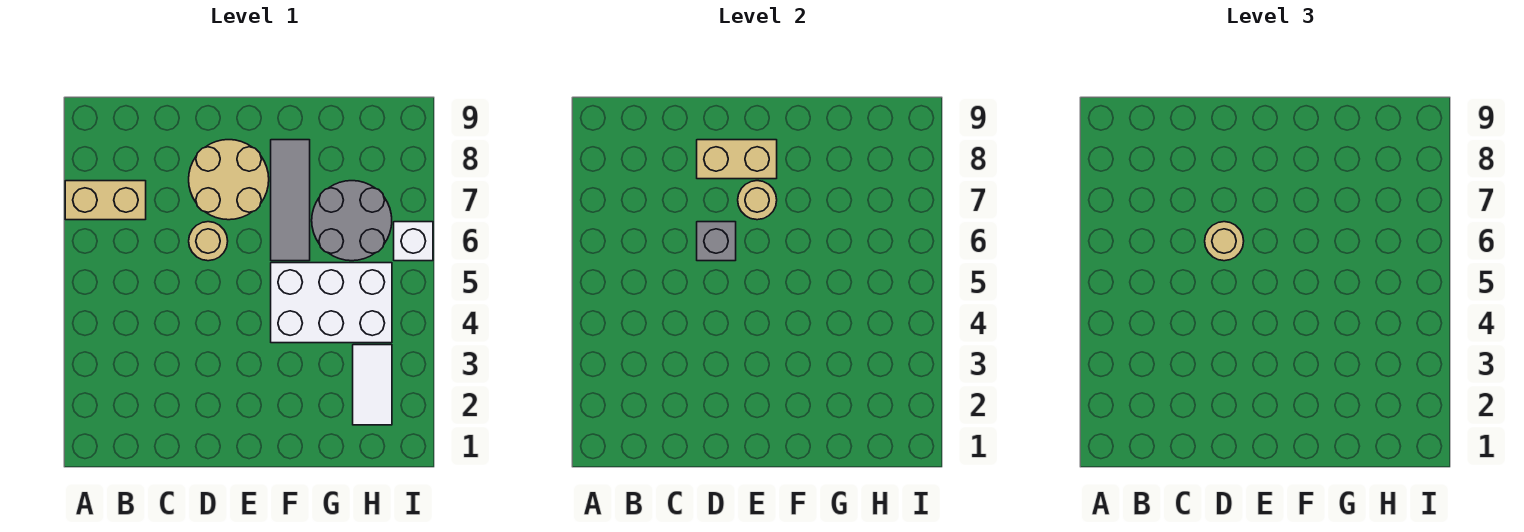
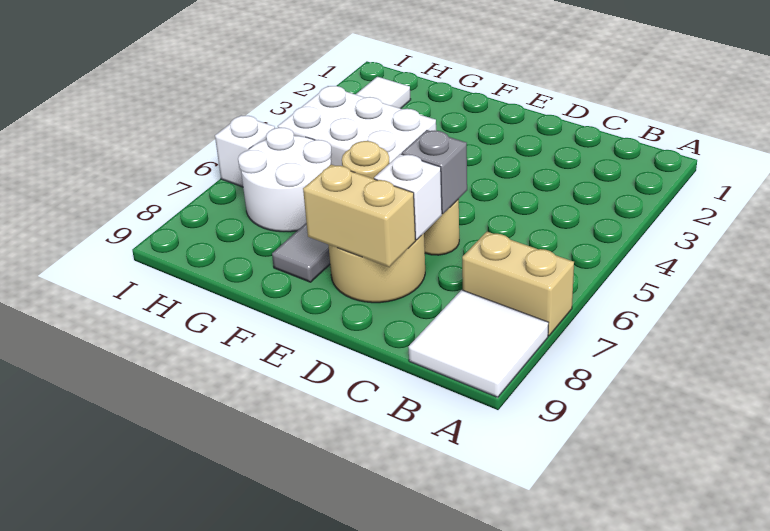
none -> white tile A8:B9 level 1
tan round brick D6 level 3 -> none
none -> white brick D7 level 2
grey round brick G6:H7 level 1 -> white round brick G6:H7 level 1

